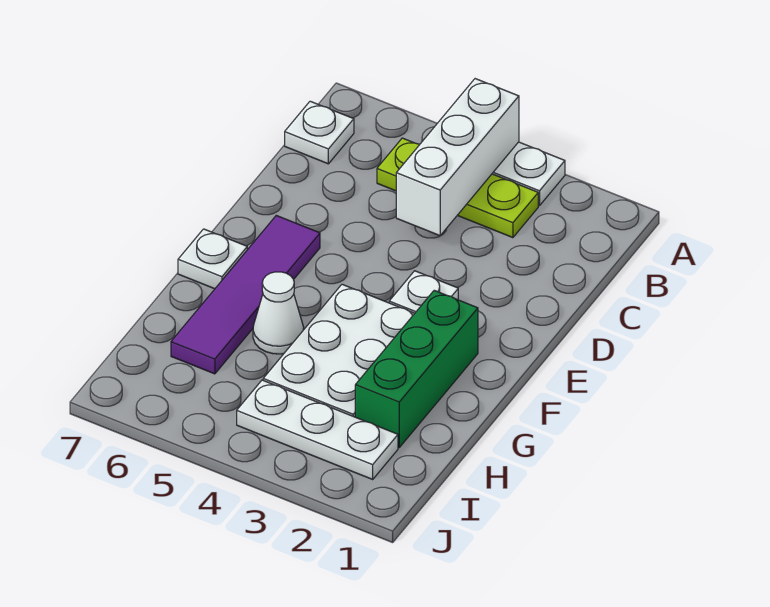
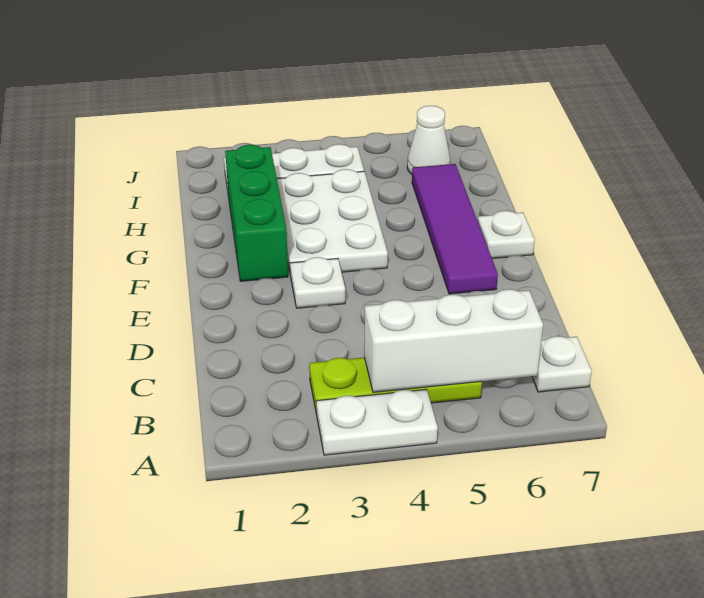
white brick A4:C4 level 2 -> white brick B4:B6 level 2
white cone G5 level 1 -> white cone I6 level 1

